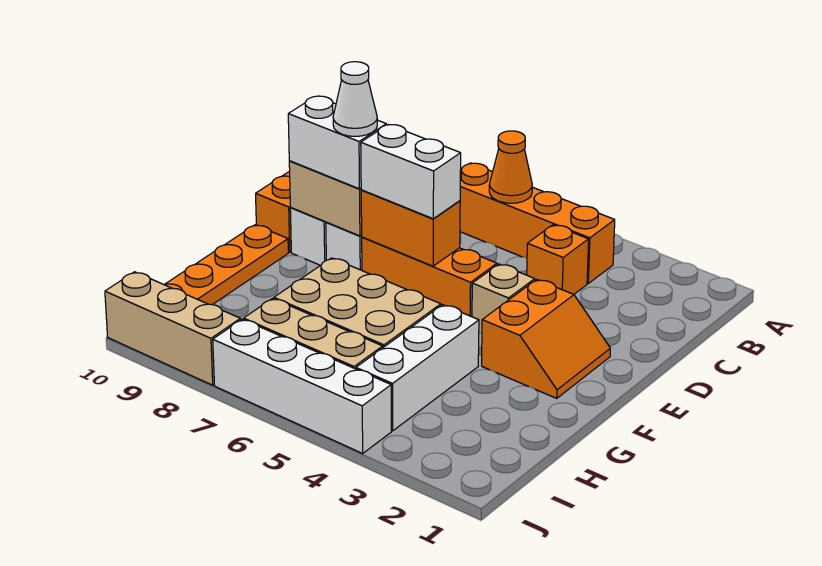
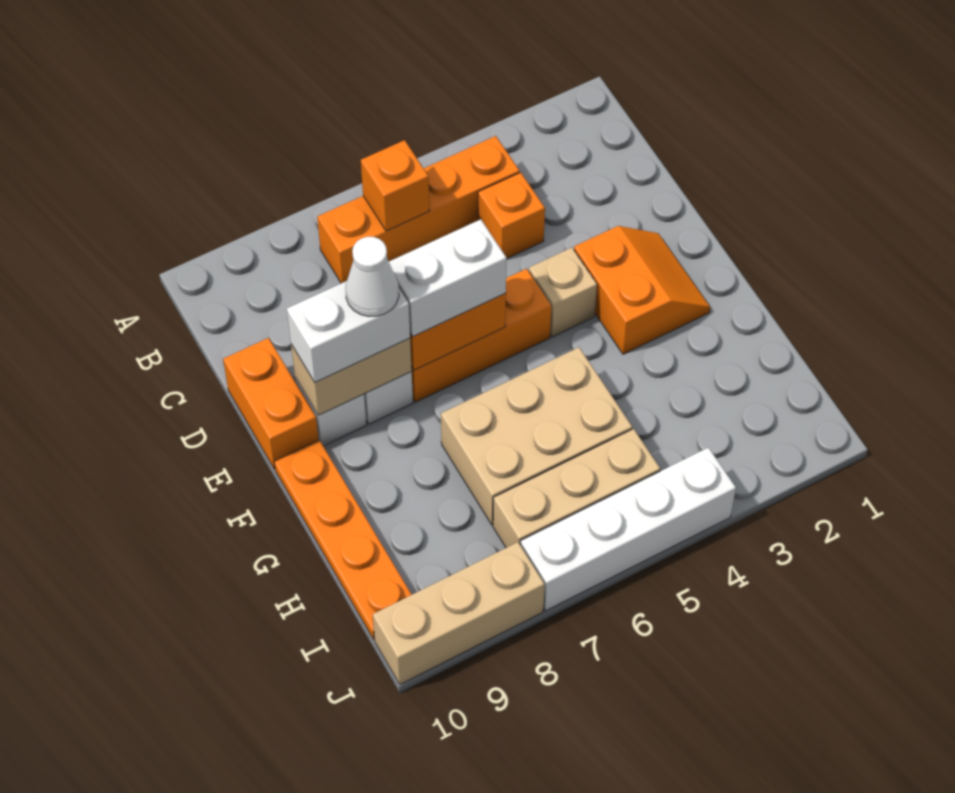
orange cone B6 level 2 -> orange brick B6 level 2
white brick G4:I4 level 1 -> none

